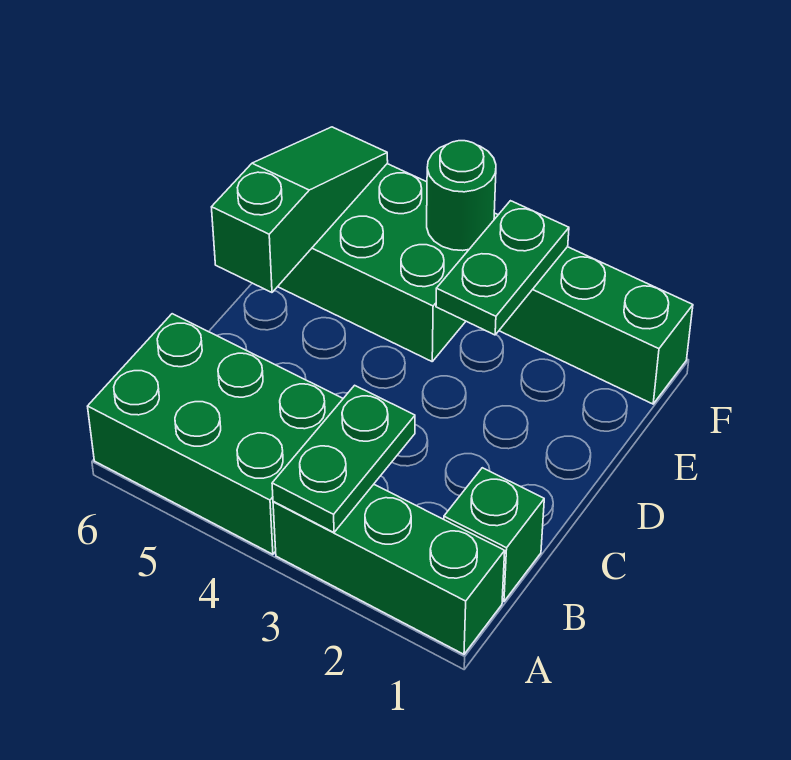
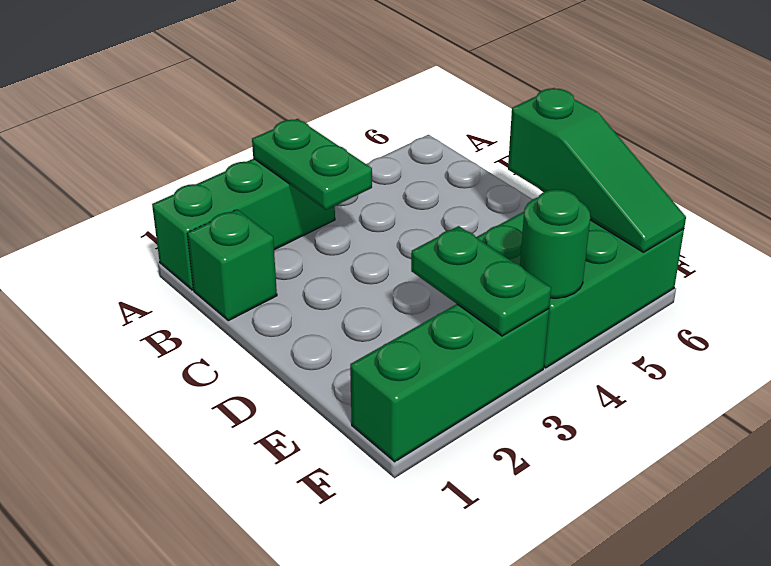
green brick A4:B6 level 1 -> none

